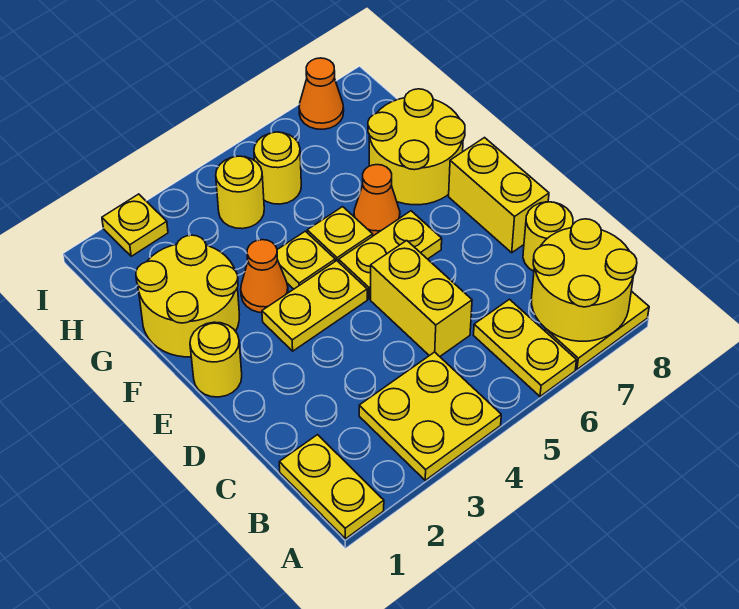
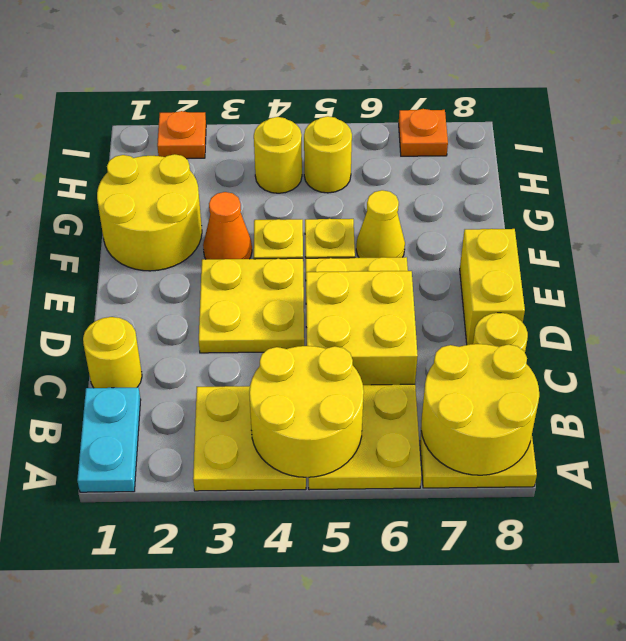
yellow plate A1:B1 level 1 -> cyan plate A1:B1 level 1
yellow plate A6:B6 level 1 -> yellow plate A5:B6 level 1
yellow brick C5:D5 level 1 -> yellow brick C5:D6 level 1
yellow round brick E1 level 1 -> yellow round brick C1 level 1
yellow plate E3:E4 level 1 -> yellow plate D3:E4 level 1
orange cone F6 level 1 -> yellow cone F6 level 1
yellow round brick F7:G8 level 1 -> yellow round brick A4:B5 level 2
yellow plate I2 level 1 -> orange plate I2 level 1
orange cone I7 level 1 -> orange plate I7 level 1

